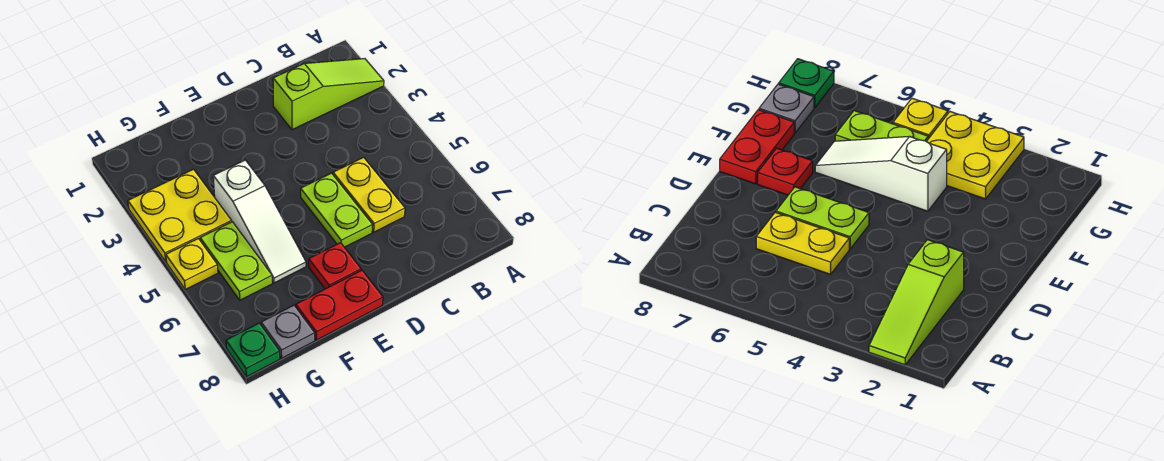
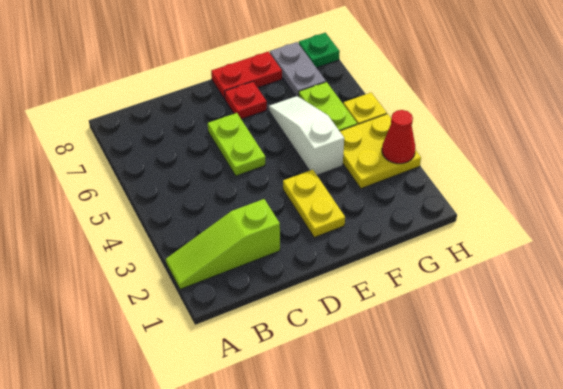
yellow plate C5:C6 level 1 -> yellow plate E2:E3 level 1
grey plate G8 level 1 -> grey plate G7:G8 level 1
none -> red cone H3 level 2

